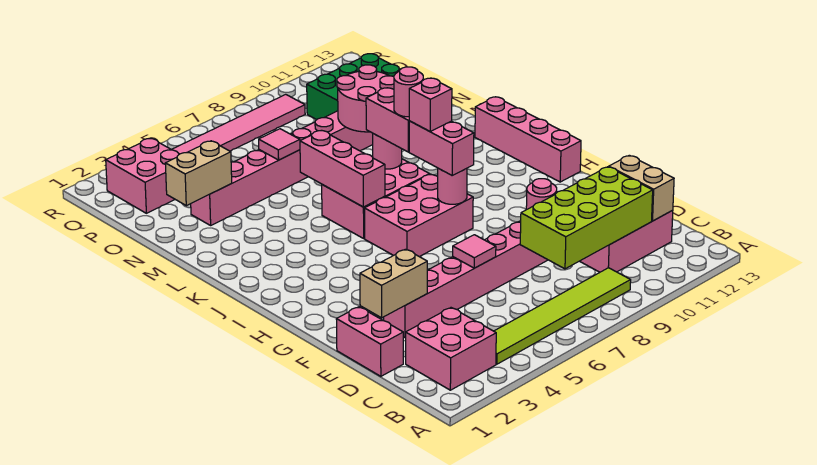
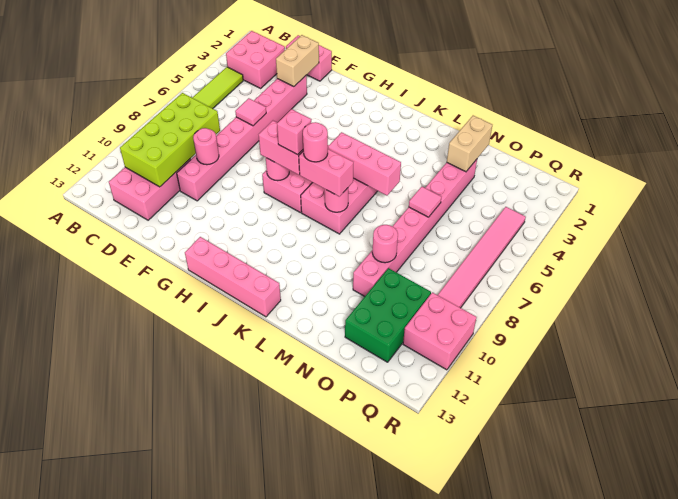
tan brick C12:D12 level 2 -> none
pink round brick M9:N10 level 2 -> pink round brick N9 level 2
pink brick P2:Q3 level 1 -> pink brick Q10:R11 level 1

